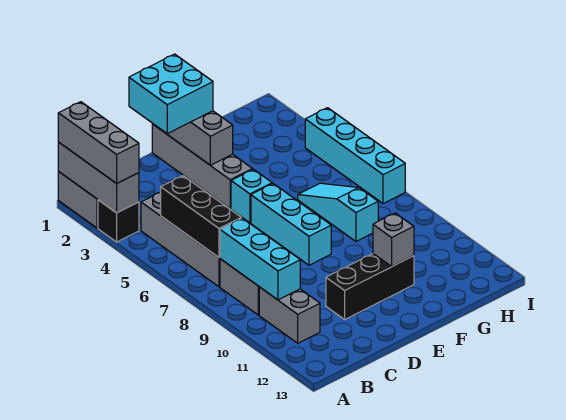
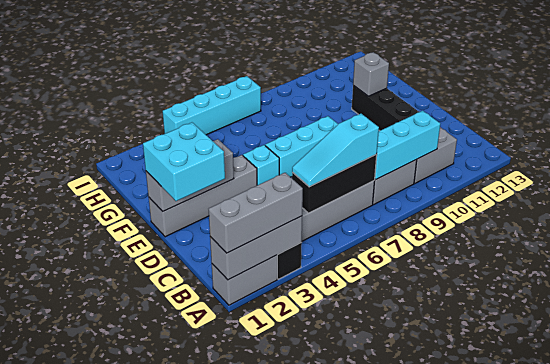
cyan slope G6:G8 level 1 top 8 -> cyan slope B5:B7 level 3 top 7

